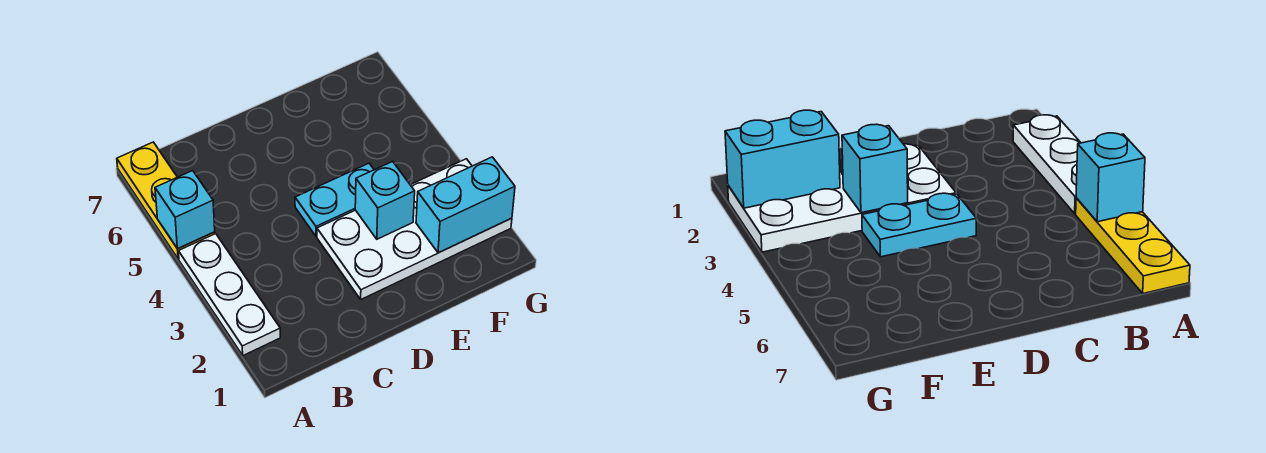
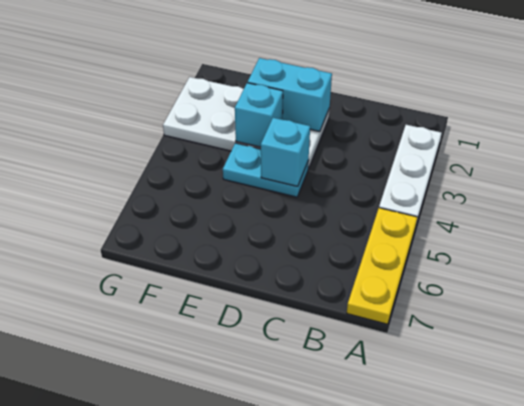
cyan brick A5 level 2 -> cyan brick D4 level 2
cyan brick F2:G2 level 2 -> cyan brick D2:E2 level 2

